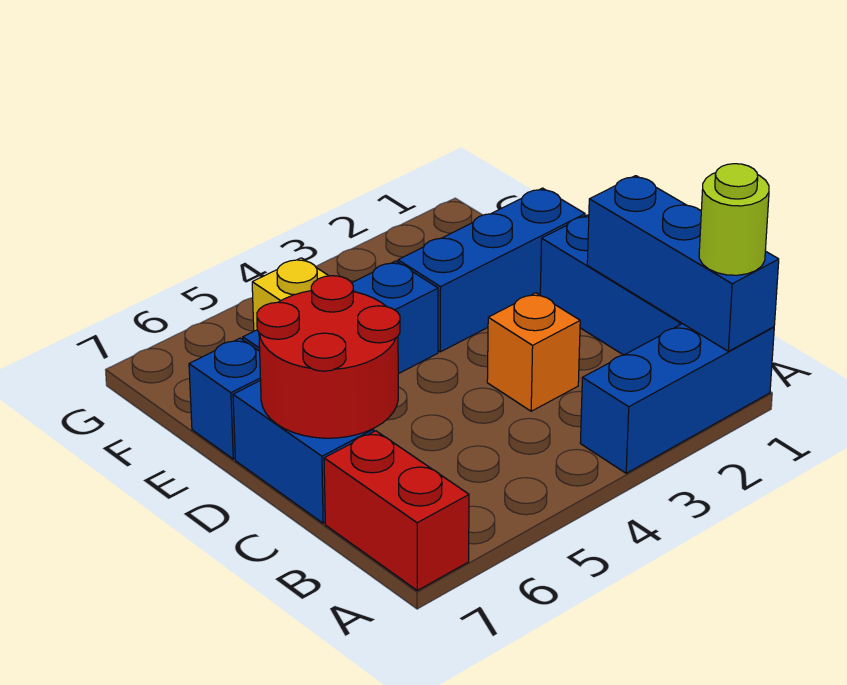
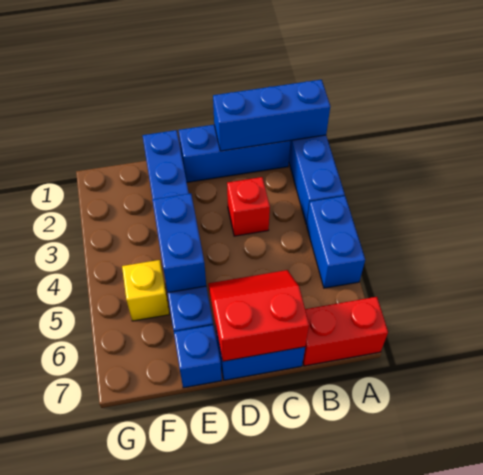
lime round brick A1 level 3 -> none
none -> blue brick A4:A5 level 1
orange brick C3 level 1 -> red brick C3 level 1
red round brick C6:D7 level 2 -> red slope C6:D7 level 2 top 7
none -> blue brick E4:E5 level 2

